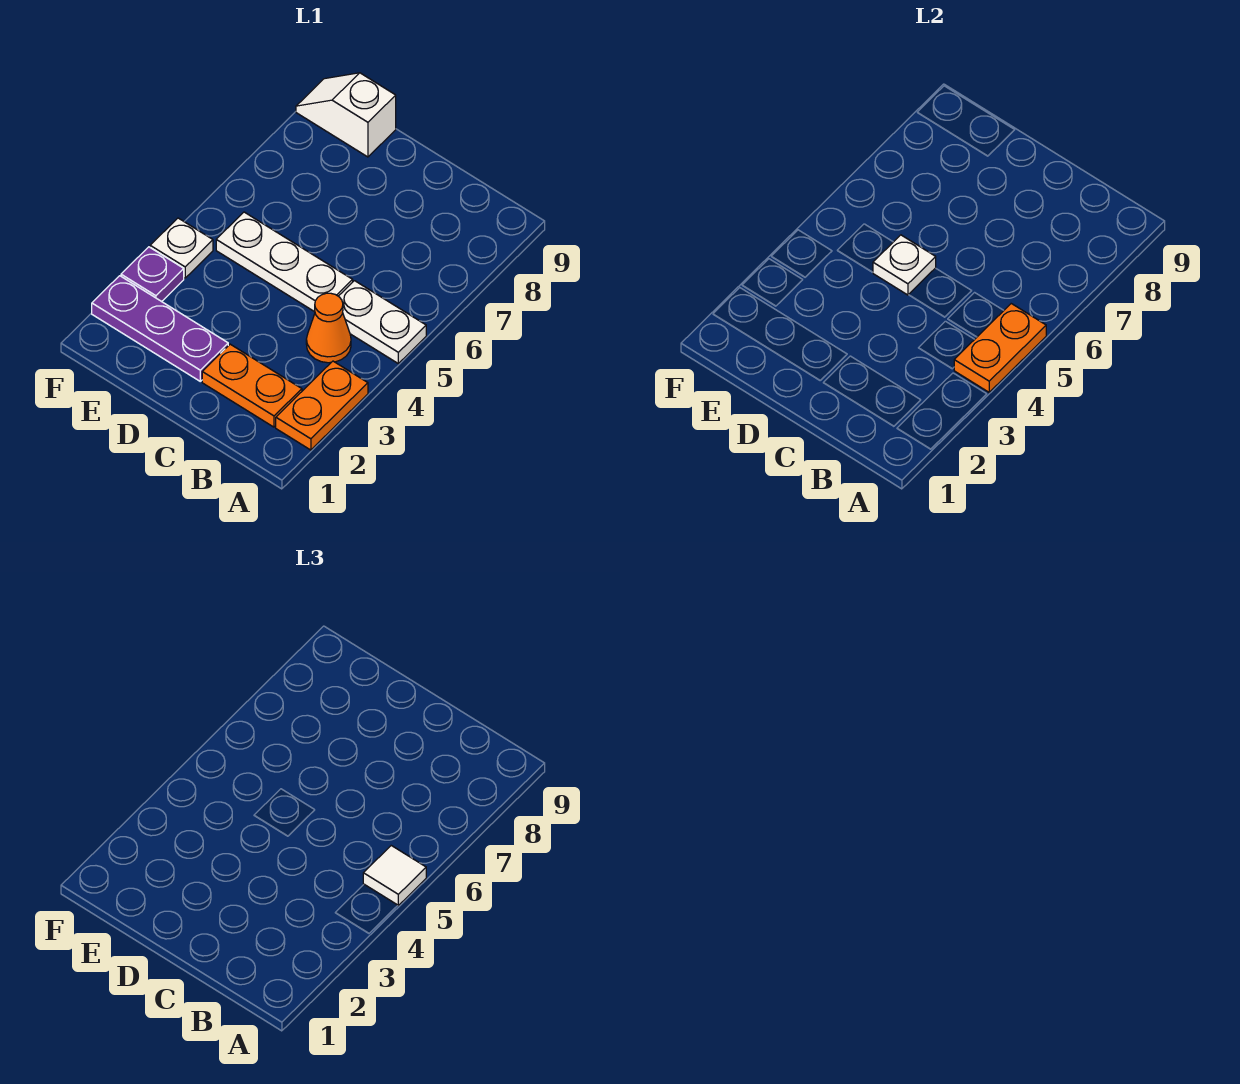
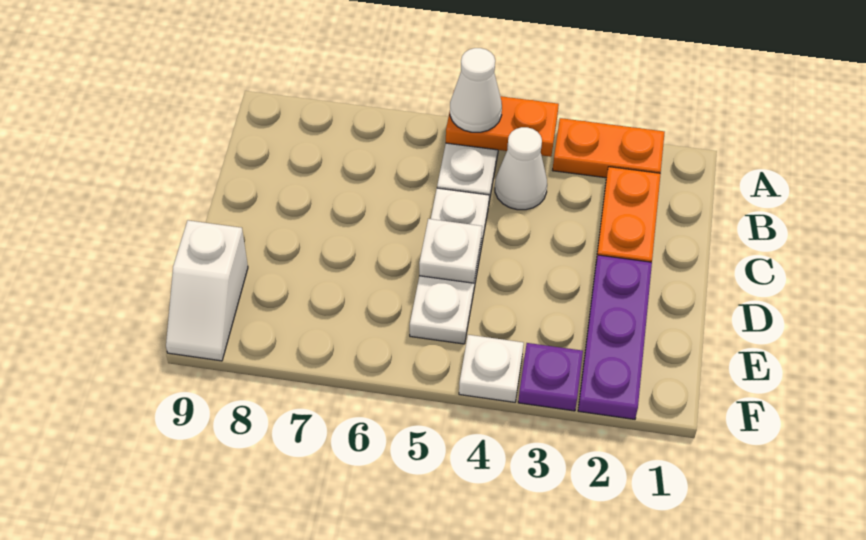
white tile A5 level 3 -> white cone A5 level 3
orange cone B4 level 1 -> white cone B4 level 1

